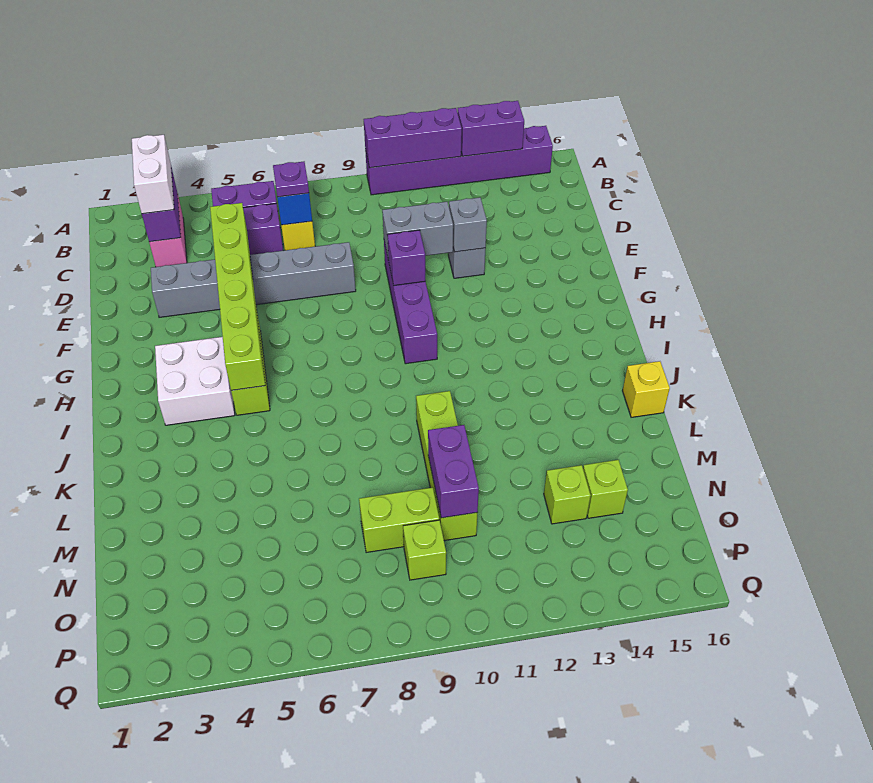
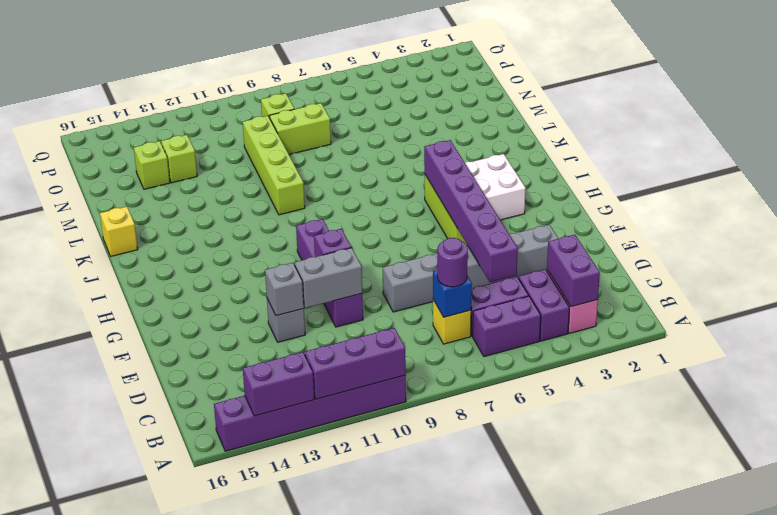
white brick B3:C3 level 3 -> none
purple plate C7 level 3 -> purple round brick C7 level 3
lime brick D5:I5 level 2 -> purple brick D5:I5 level 2
purple brick M10:N10 level 2 -> purple brick B4:C4 level 1

